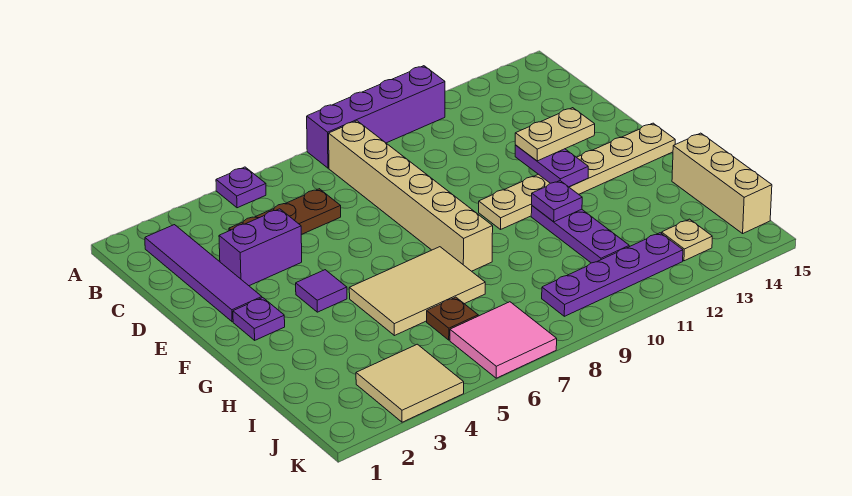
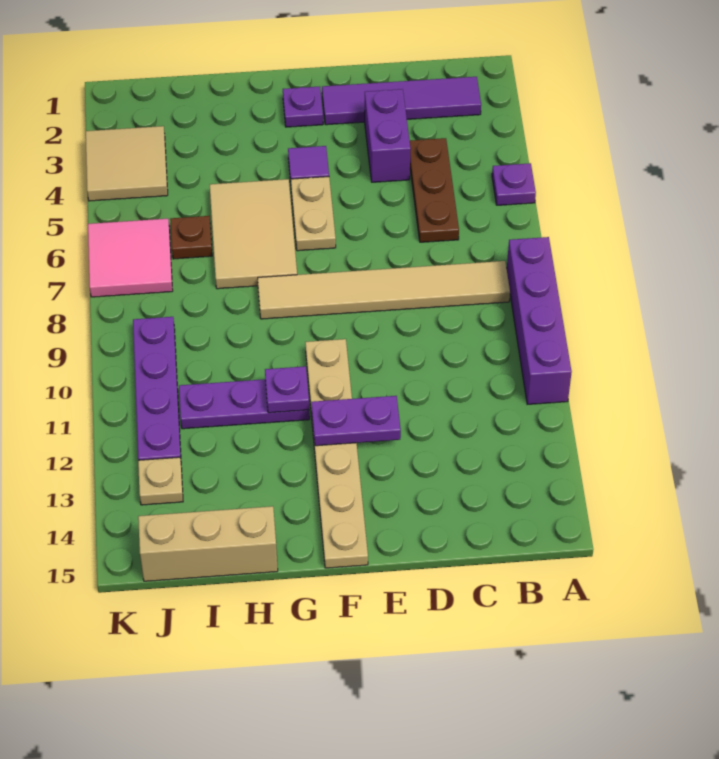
tan brick B8:G8 level 1 -> tan tile B8:G8 level 1
tan plate E12:E13 level 3 -> tan plate F5:F6 level 1

